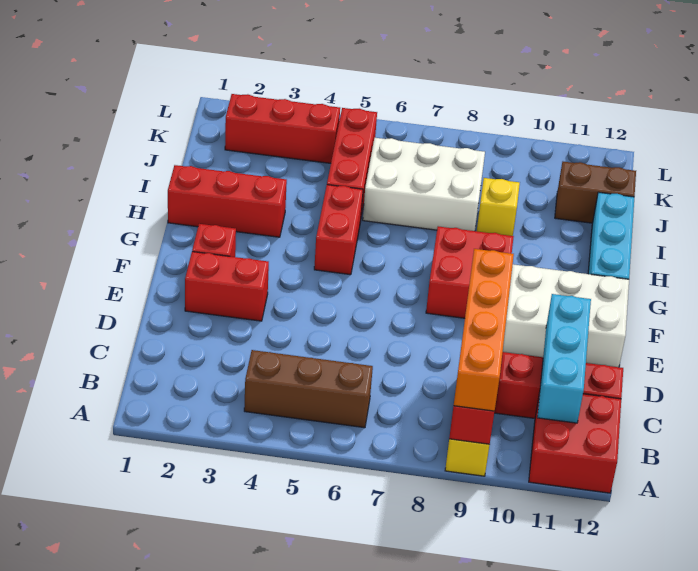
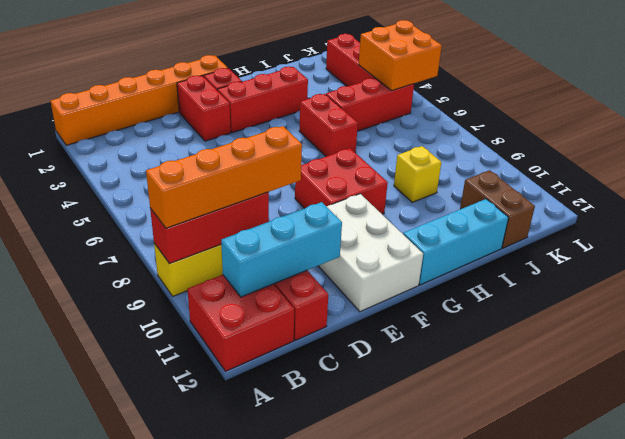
none -> orange brick A1:F1 level 1
brown brick B4:B6 level 1 -> none
red brick G5:H5 level 1 -> red brick H5:H6 level 1
red brick H1:H3 level 1 -> red brick F3:H3 level 1
white brick I6:J8 level 1 -> none
none -> orange brick K4:L5 level 2

